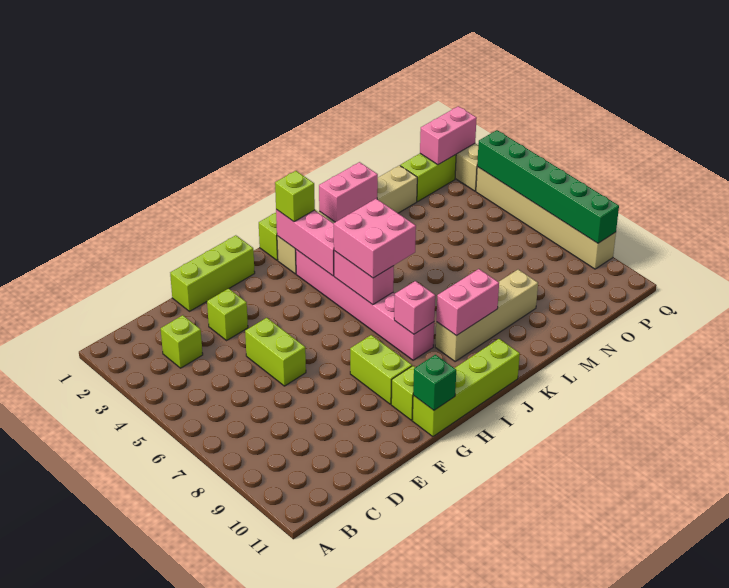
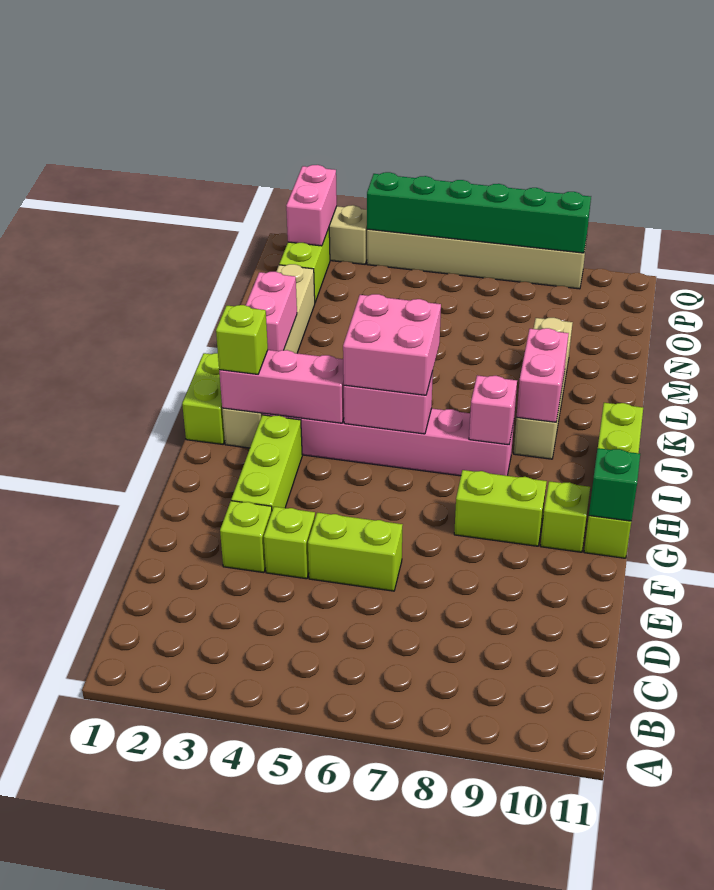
lime brick C3 level 1 -> lime brick E4 level 1
lime brick E1:G1 level 1 -> lime brick F3:H3 level 1

